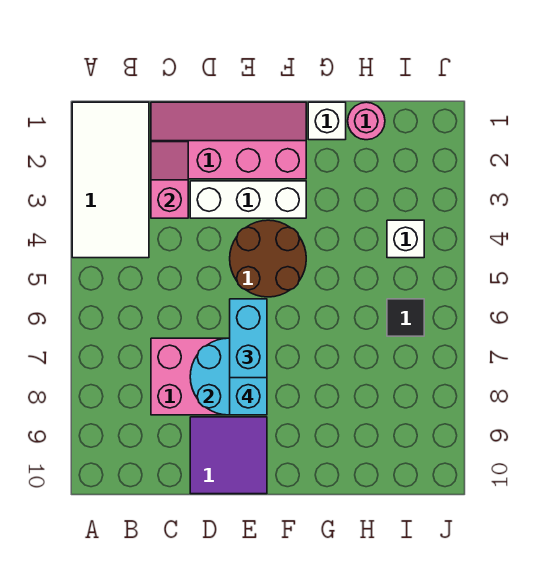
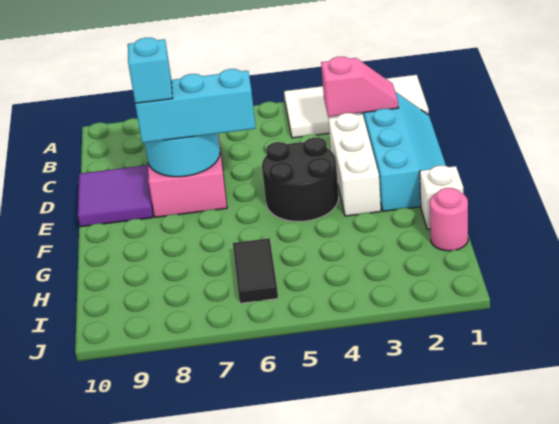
pink slope C1:F2 level 1 top 2 -> cyan slope C1:F2 level 1 top 2
brown round brick E4:F5 level 1 -> black round brick E4:F5 level 1
white brick I4 level 1 -> none
black tile I6 level 1 -> black tile H6:I6 level 1

